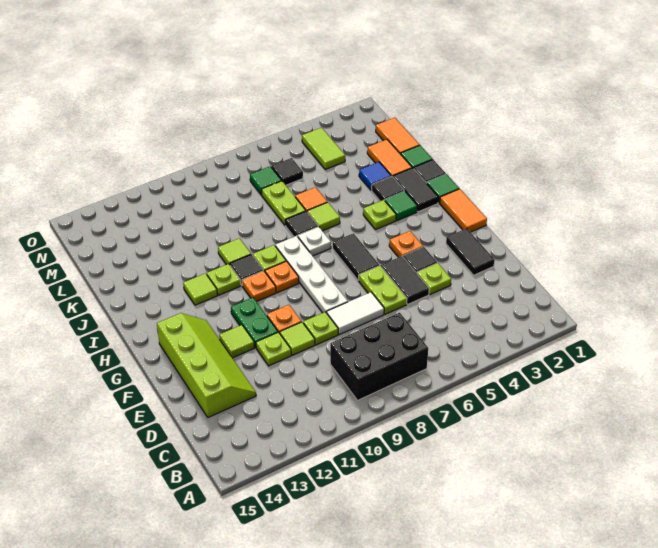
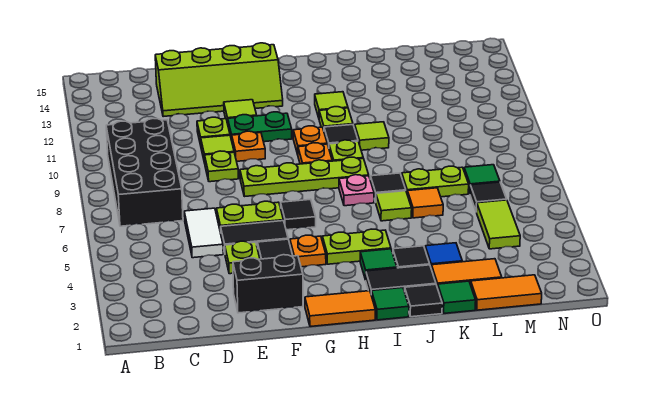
black brick B7:C9 level 1 -> black brick B7:C10 level 1
black tile E2:F2 level 1 -> black brick E2:F2 level 1
white tile E7:E8 level 1 -> white tile D5:D6 level 1
white plate F8:I8 level 1 -> lime plate F8:I8 level 1
black tile G6:H6 level 1 -> black tile G6 level 1
lime plate I4 level 1 -> lime plate H4:I4 level 1
white plate I7 level 1 -> pink plate I7 level 1
lime tile M4:N4 level 1 -> lime tile M4:M5 level 1

